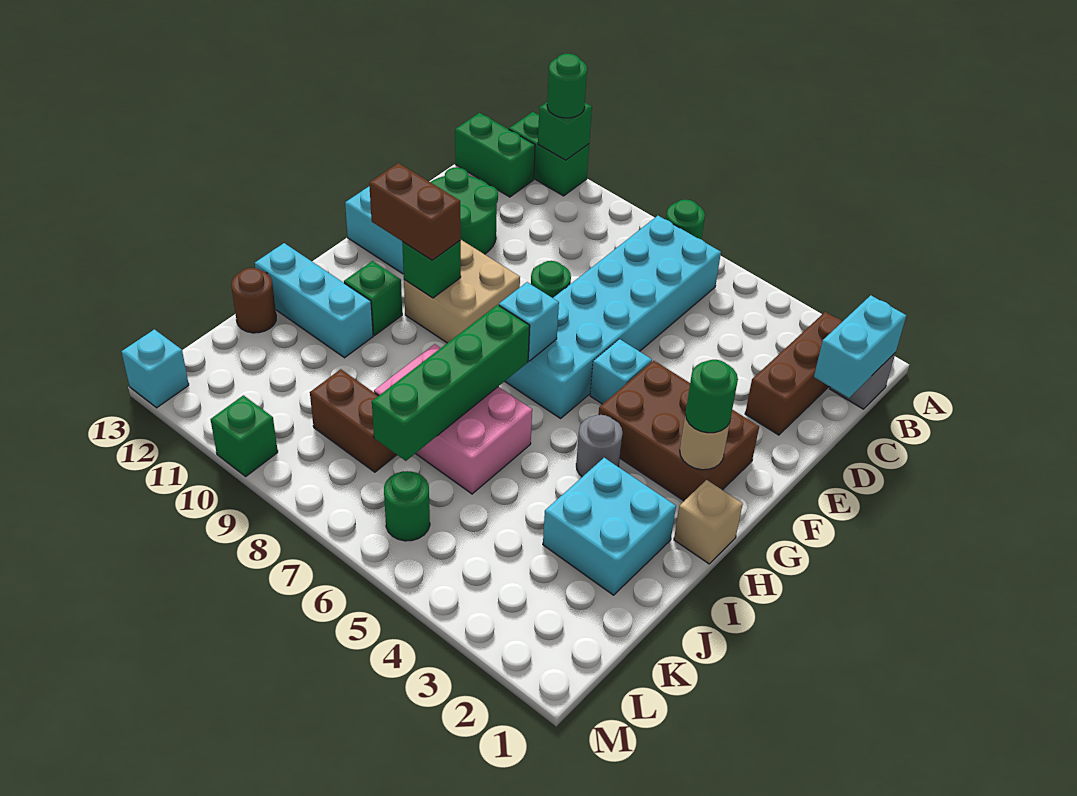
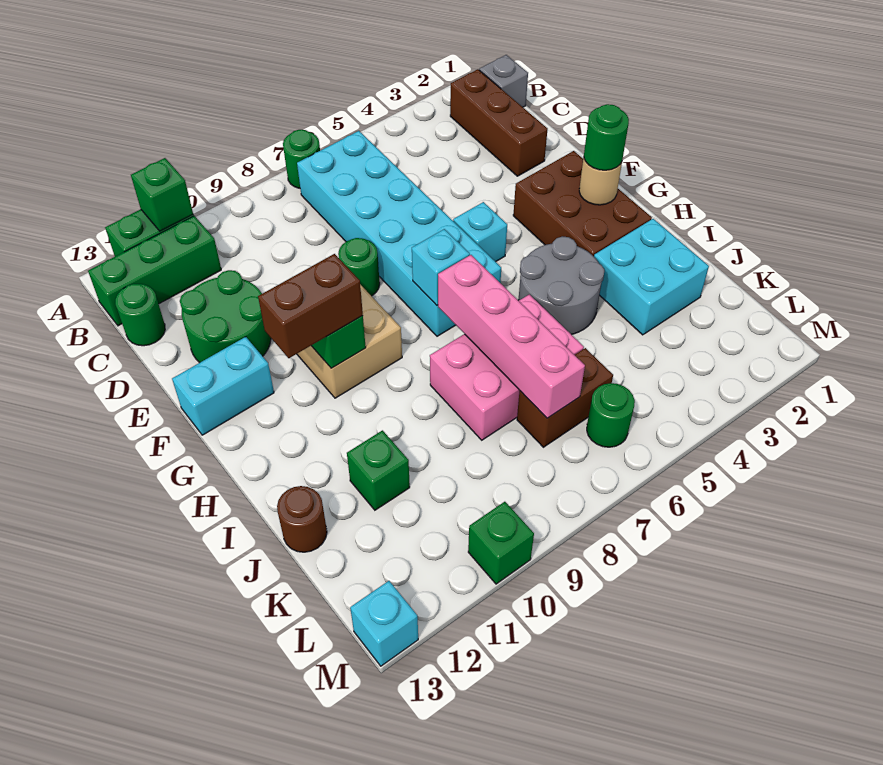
green round brick A11 level 3 -> green round brick C13 level 1
cyan brick B1:C1 level 2 -> none
green brick B12:B13 level 1 -> green brick B11:B13 level 1
brown brick F2:G4 level 1 -> brown brick F2:H3 level 1
tan brick H1 level 1 -> none
grey round brick H4 level 1 -> grey round brick H4:I5 level 1
green brick H7:K7 level 2 -> pink brick H7:K7 level 2
green brick H11 level 1 -> green brick J11 level 1
cyan brick I11:I13 level 1 -> none
brown brick K8:K9 level 1 -> brown brick K6:K7 level 1

